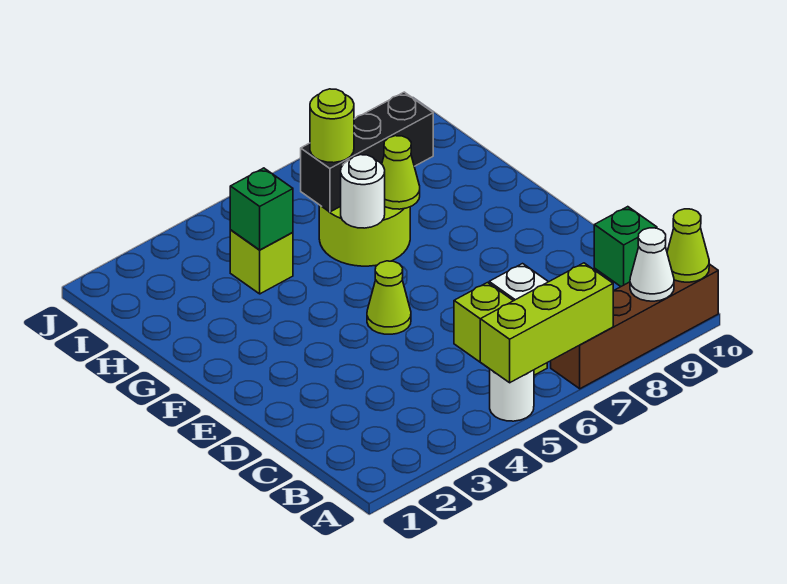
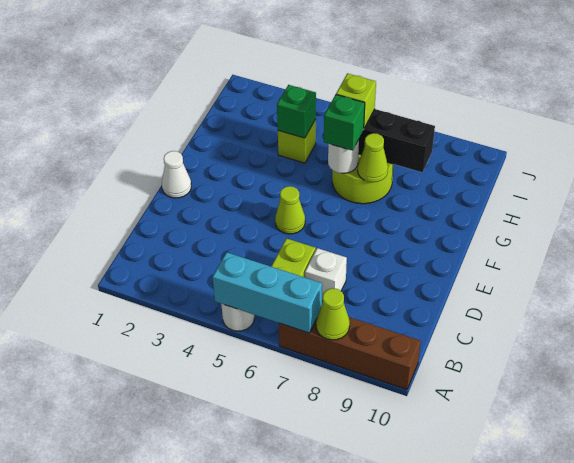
lime brick A5:A7 level 2 -> cyan brick A5:A7 level 2
white cone A9 level 2 -> white cone E1 level 1
lime cone A10 level 2 -> lime cone A8 level 2
green brick C10 level 1 -> green brick G6 level 3
lime round brick H6 level 3 -> lime brick H6 level 3

